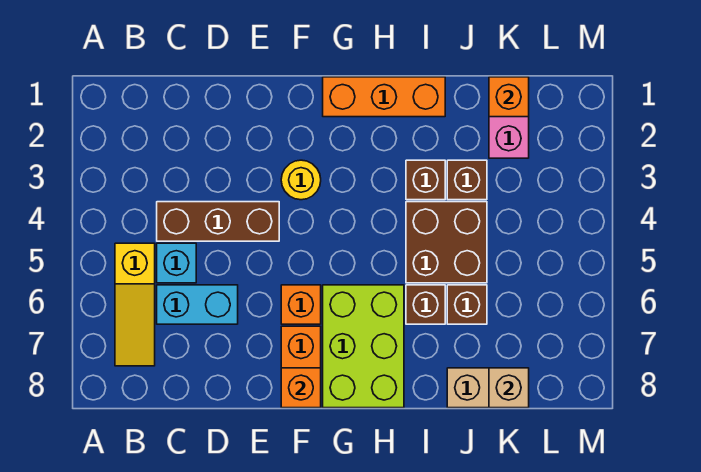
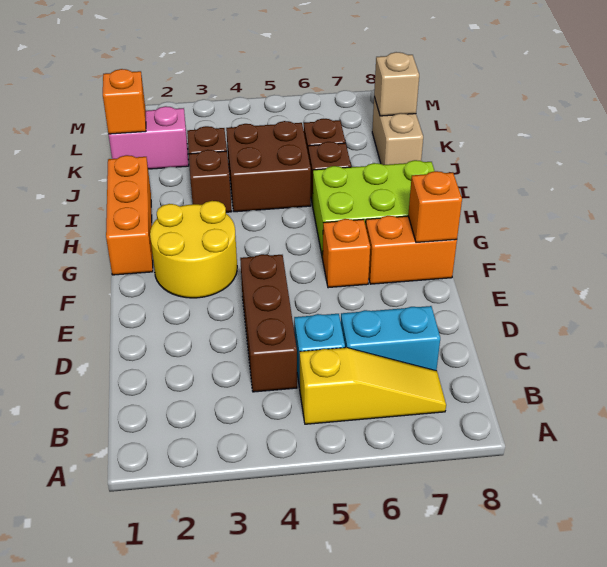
cyan brick C6:D6 level 1 -> cyan brick C6:C7 level 1
yellow round brick F3 level 1 -> yellow round brick F2:G3 level 1

